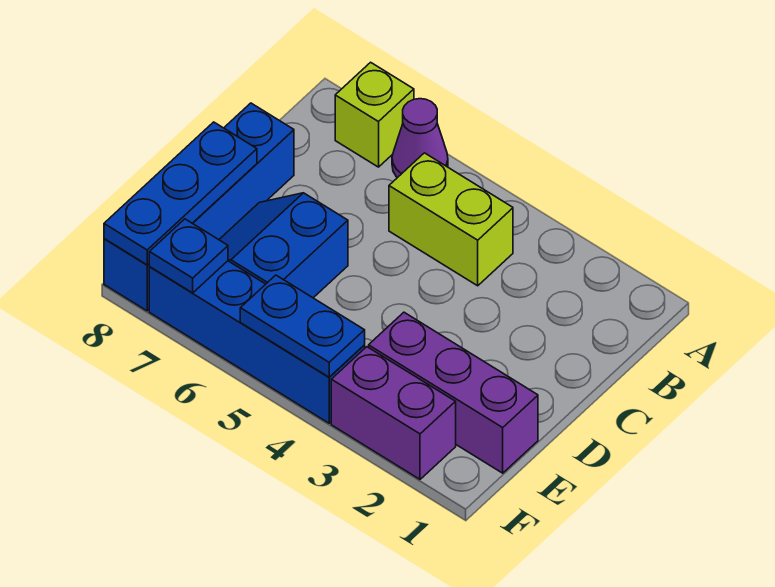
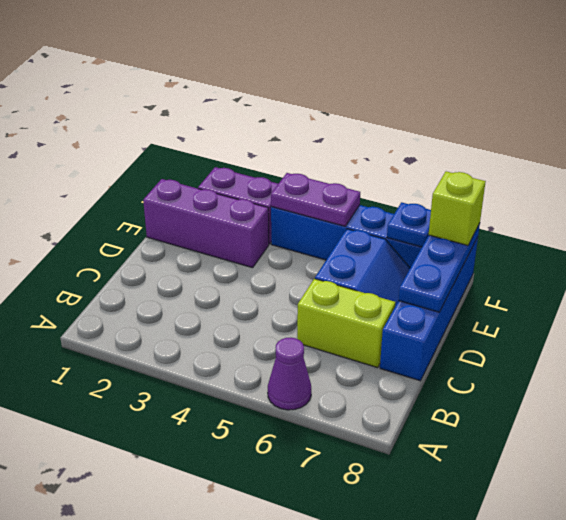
lime brick A7 level 1 -> lime brick F8 level 3
lime brick B4:B5 level 1 -> lime brick C6:C7 level 1
blue plate F4:F5 level 2 -> purple plate F4:F5 level 2

